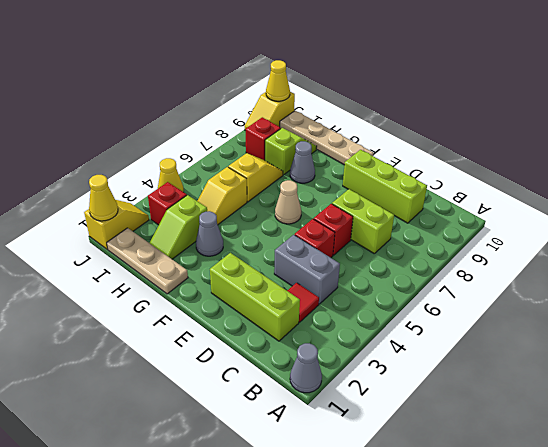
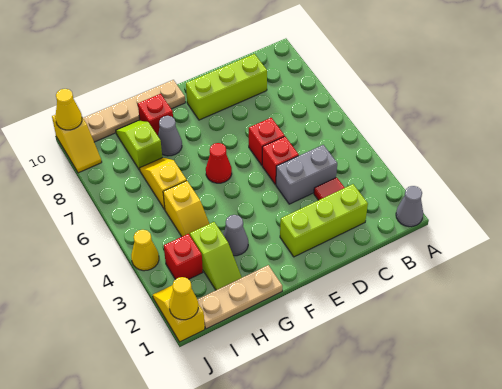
lime brick C7:D7 level 1 -> none
tan cone F6 level 1 -> red cone F6 level 1
red brick I8 level 1 -> red brick G9 level 1

